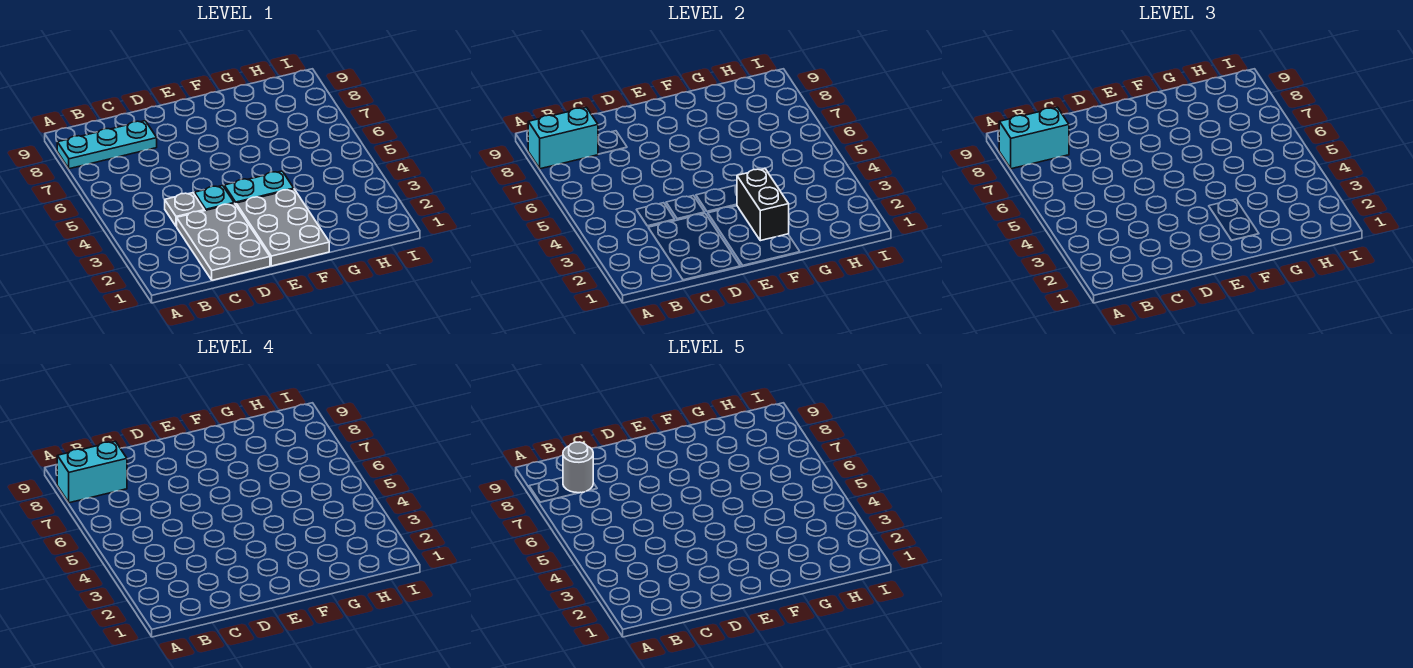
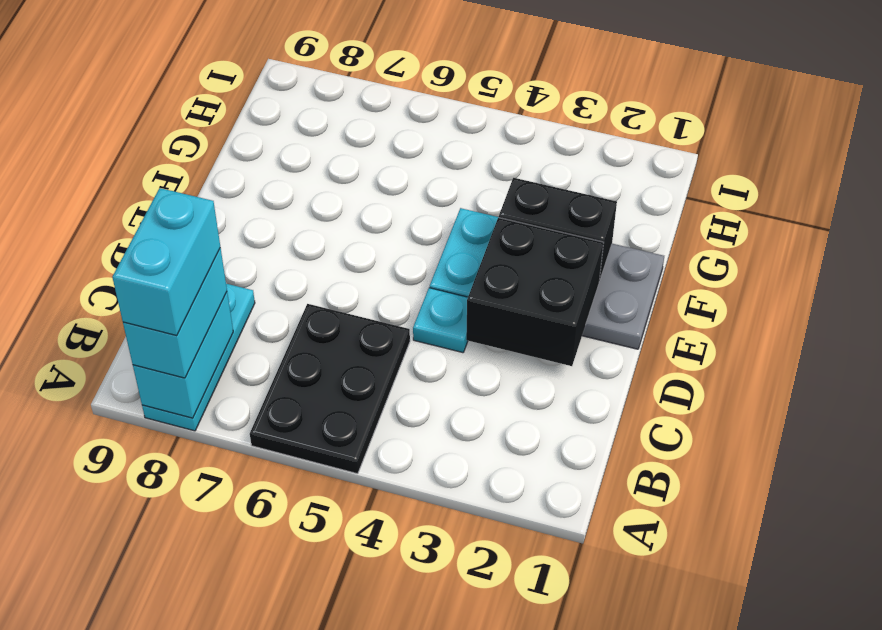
none -> black plate A5:C6 level 1
grey round brick B8 level 5 -> none
grey plate C1:D3 level 1 -> none
grey plate C4 level 1 -> none
none -> black brick D2:E3 level 2

